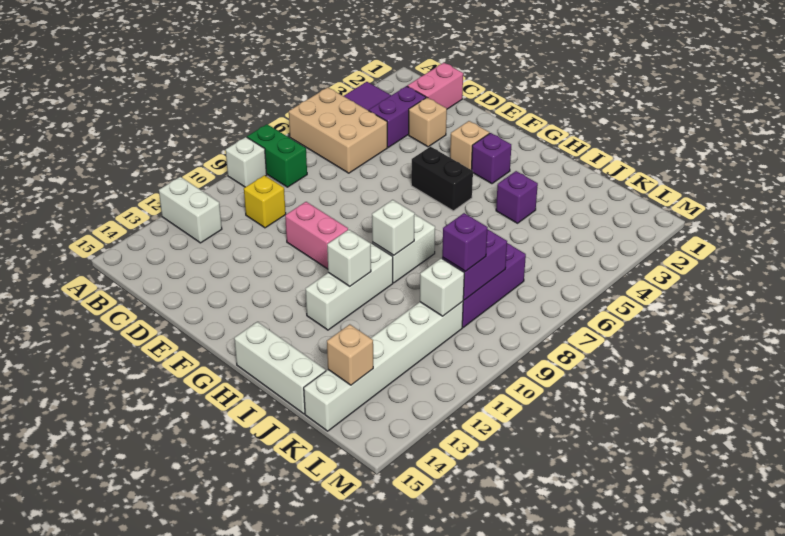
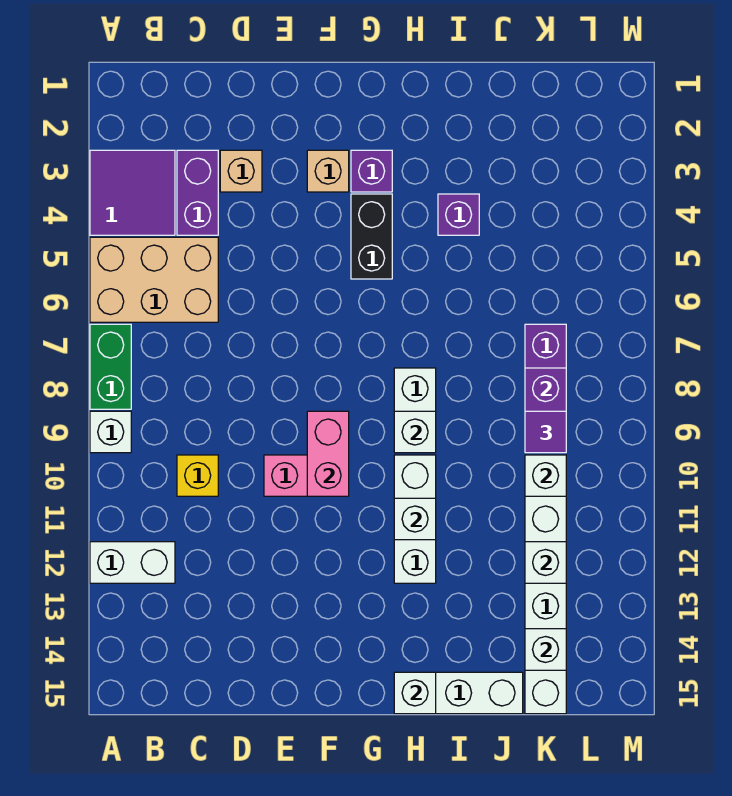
green brick A8:B8 level 1 -> green brick A7:A8 level 1
pink brick C1:C2 level 1 -> pink brick F9:F10 level 2
black brick F5:G5 level 1 -> black brick G4:G5 level 1
none -> white brick H15 level 2
purple brick K9 level 3 -> purple tile K9 level 3
none -> white brick K12 level 2
tan brick K14 level 2 -> white brick K14 level 2

